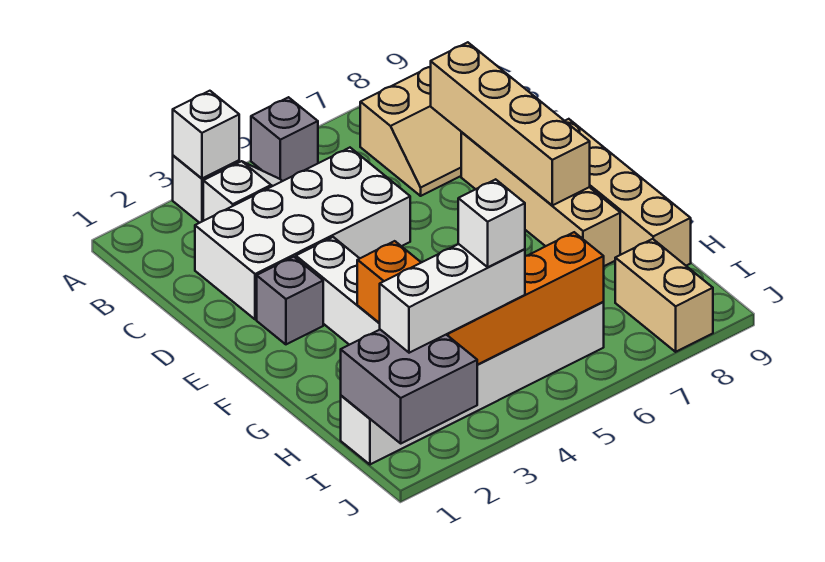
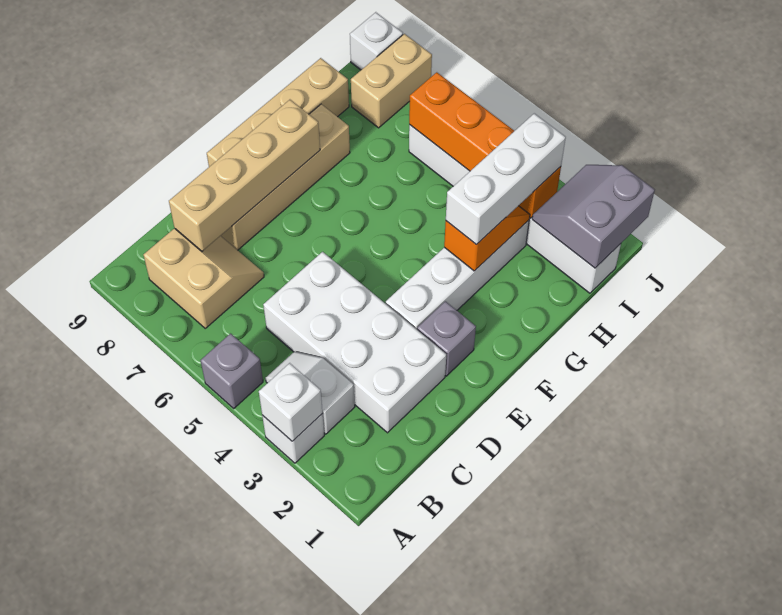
grey brick I1:J2 level 2 -> grey slope I1:J2 level 2 top 1
white brick I2:I4 level 3 -> white brick G3:I3 level 3
white brick I4 level 4 -> white brick J9 level 1

